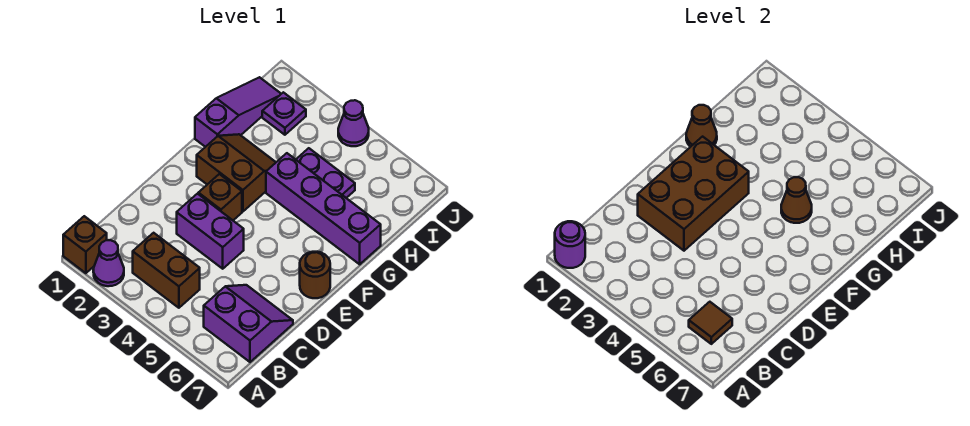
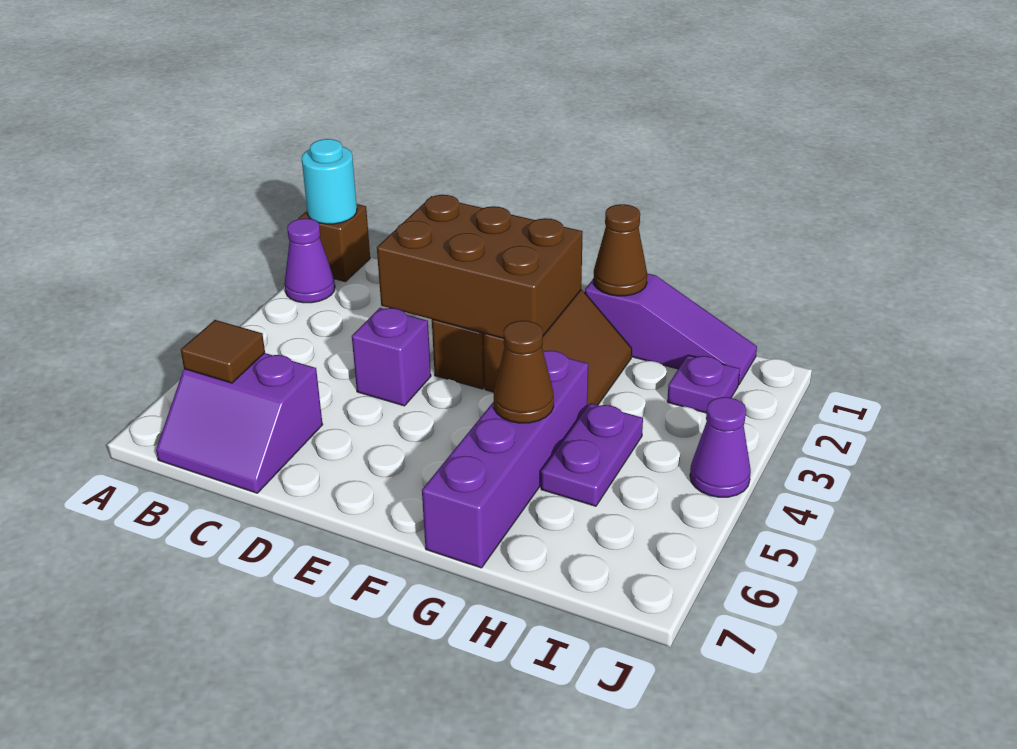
purple round brick A1 level 2 -> cyan round brick A1 level 2
brown brick B3:B4 level 1 -> none
purple slope B6:C7 level 1 top B -> purple slope B6:C7 level 1 top 6
purple brick D3:D4 level 1 -> purple brick D4 level 1
brown round brick E7 level 1 -> none

